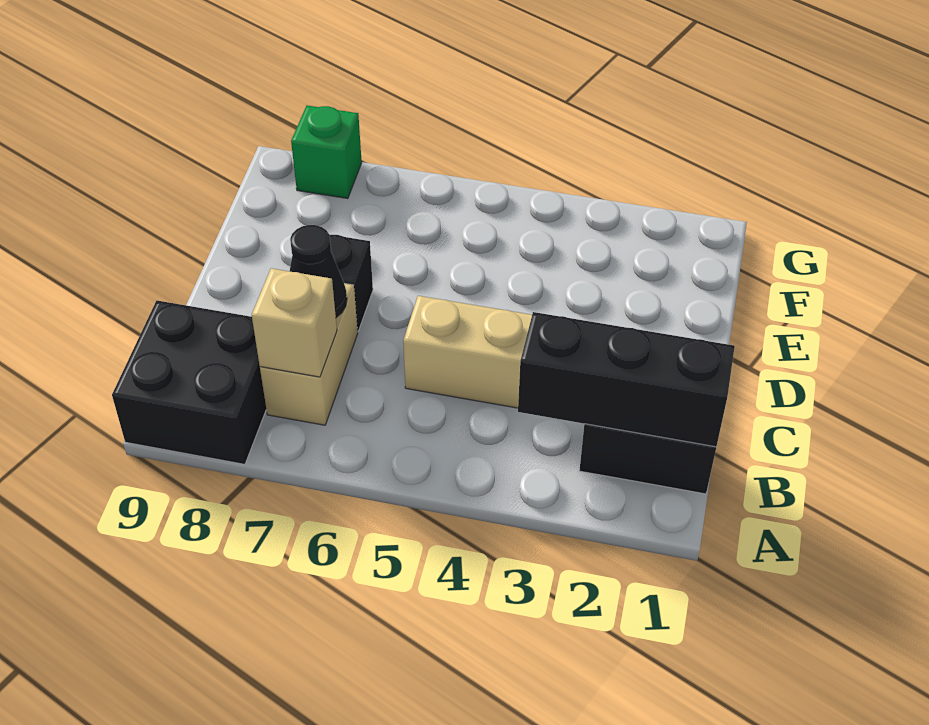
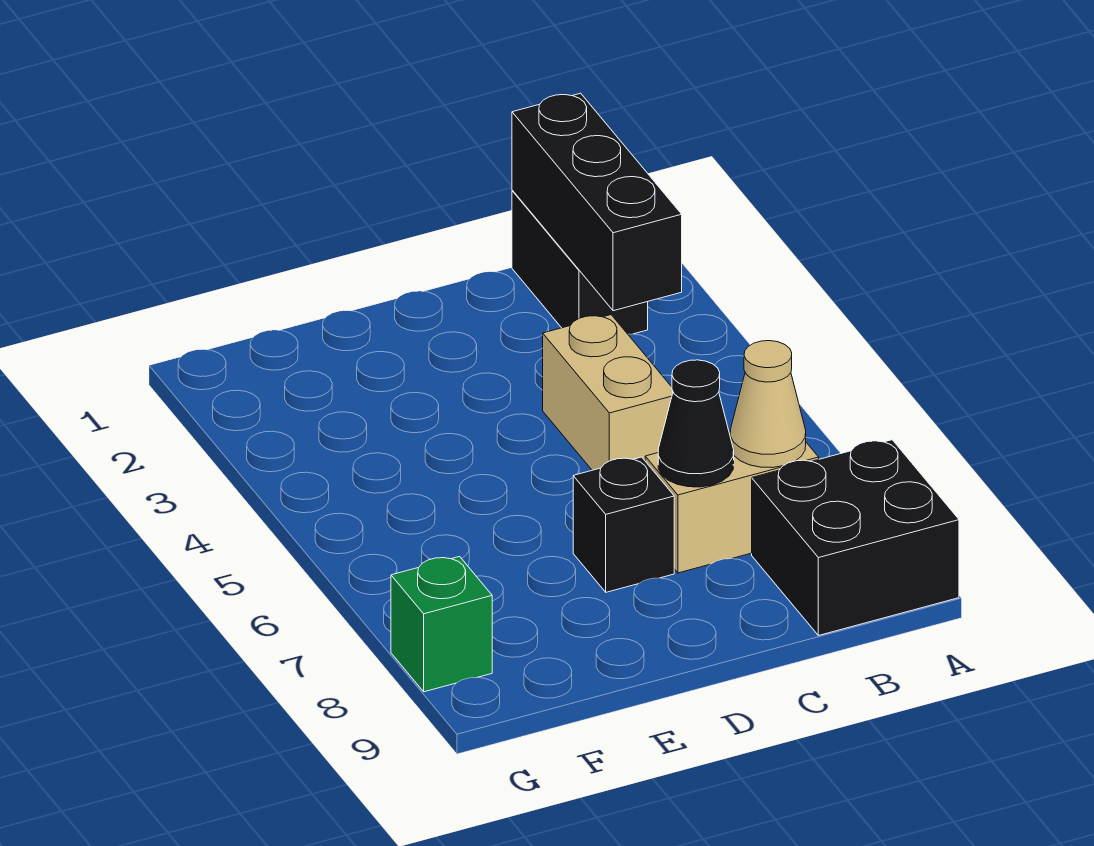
tan brick B7 level 2 -> tan cone B7 level 2

